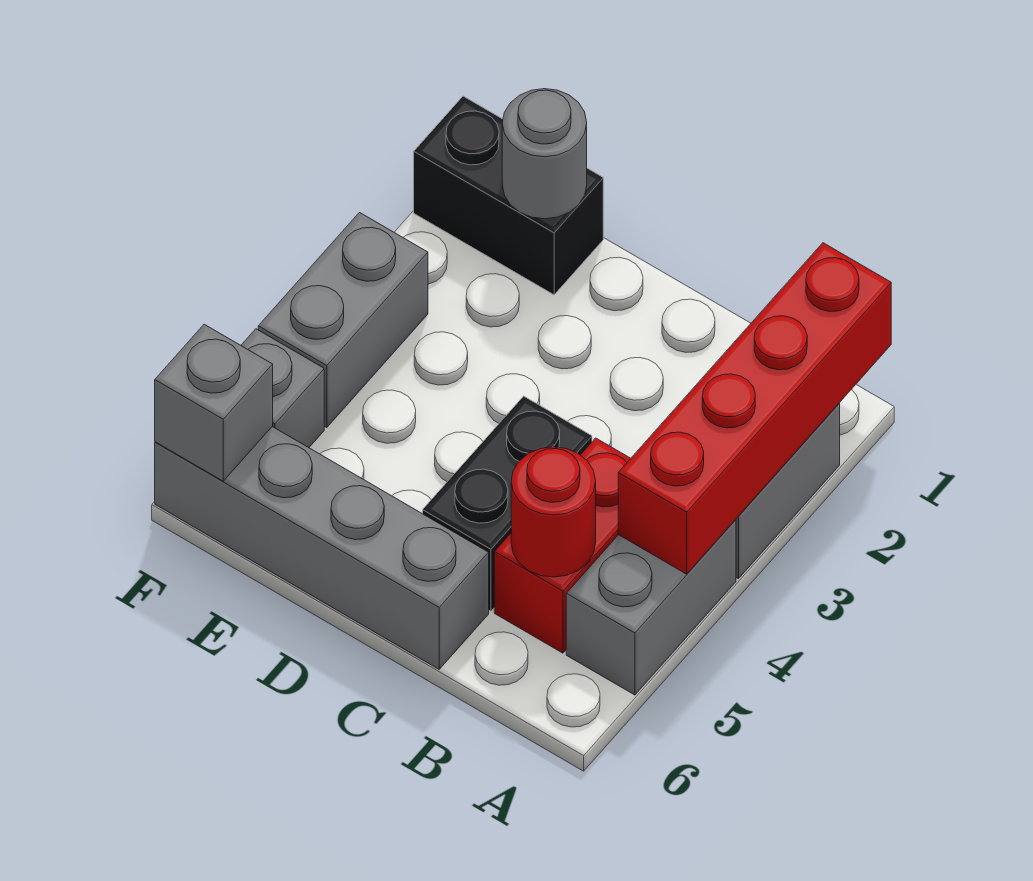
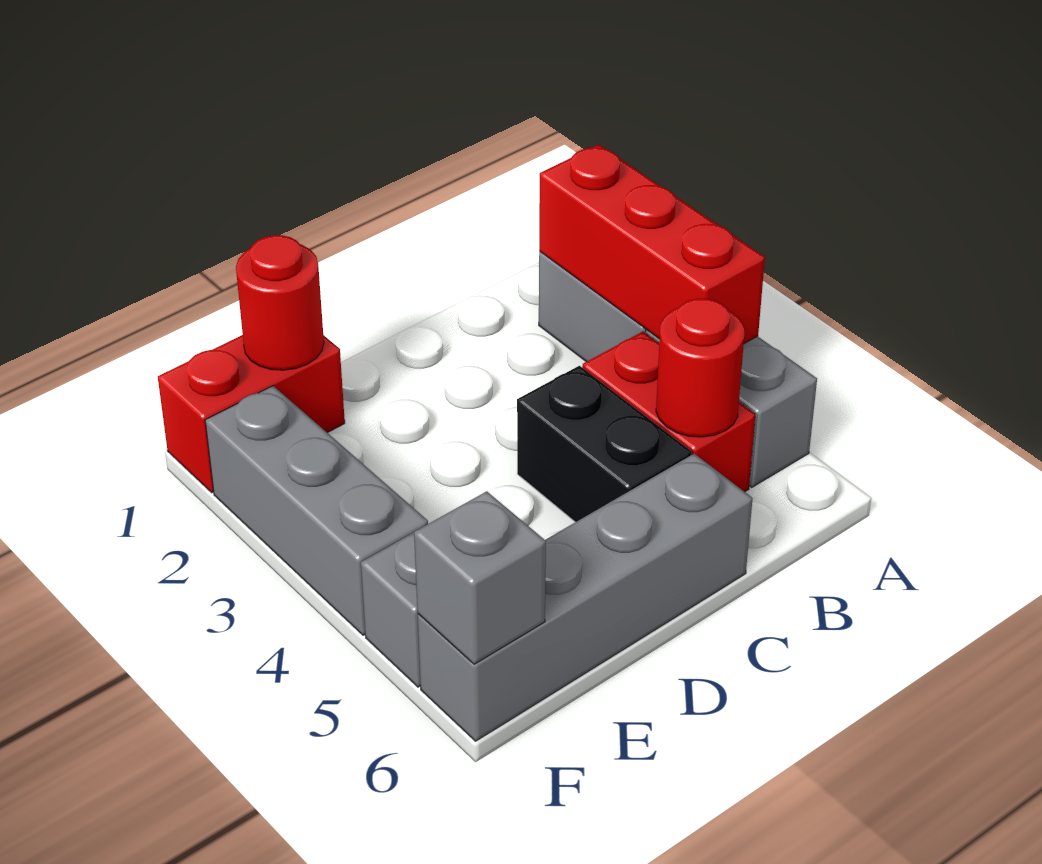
red brick A1:A4 level 2 -> red brick A2:A4 level 2
black brick E1:F1 level 1 -> red brick E1:F1 level 1
grey round brick E1 level 2 -> red round brick E1 level 2
grey brick F3:F4 level 1 -> grey brick F2:F4 level 1

